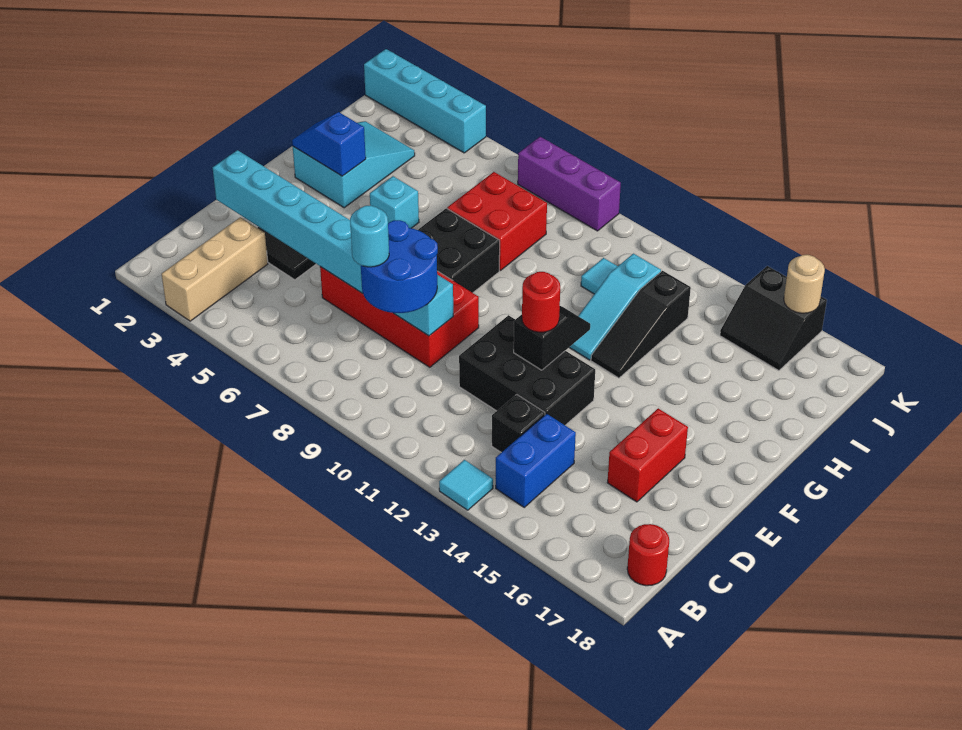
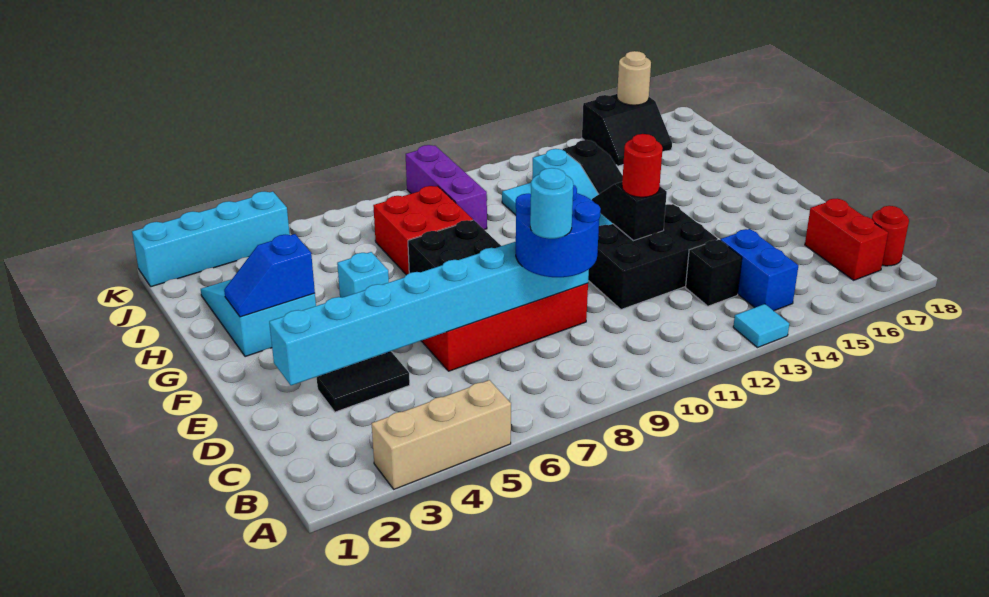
tan brick A3:C3 level 1 -> tan brick A3:A5 level 1
red brick D16:E16 level 1 -> red brick B17:C17 level 1
purple brick K7:K9 level 1 -> purple brick I9:K9 level 1

